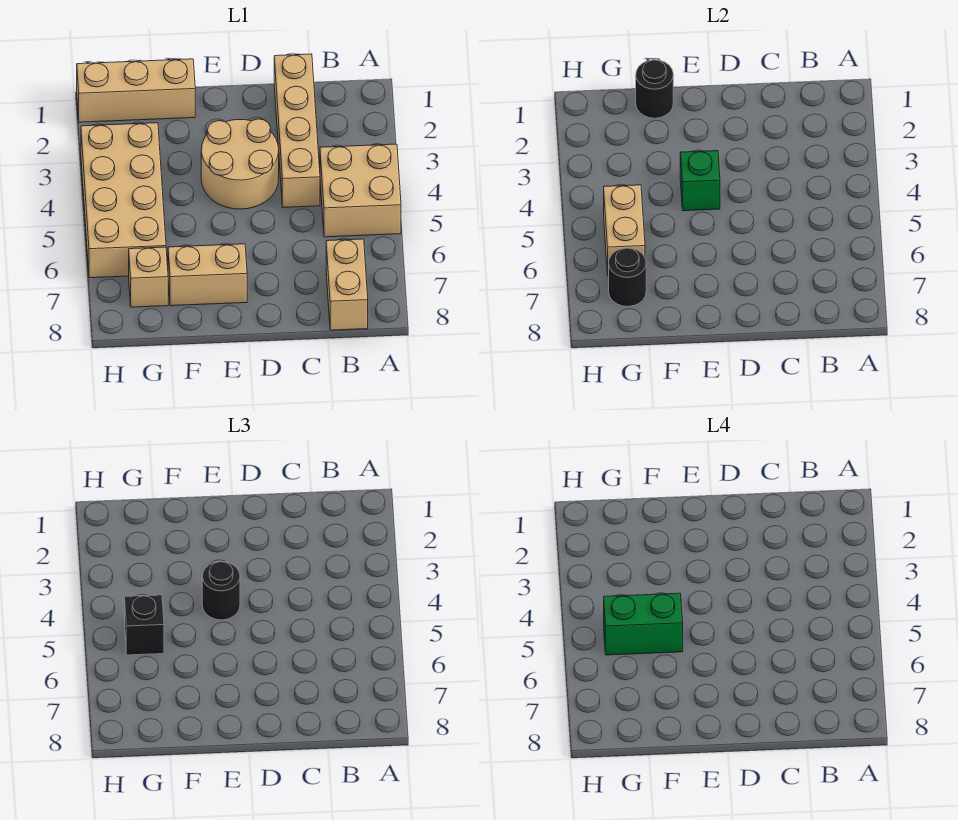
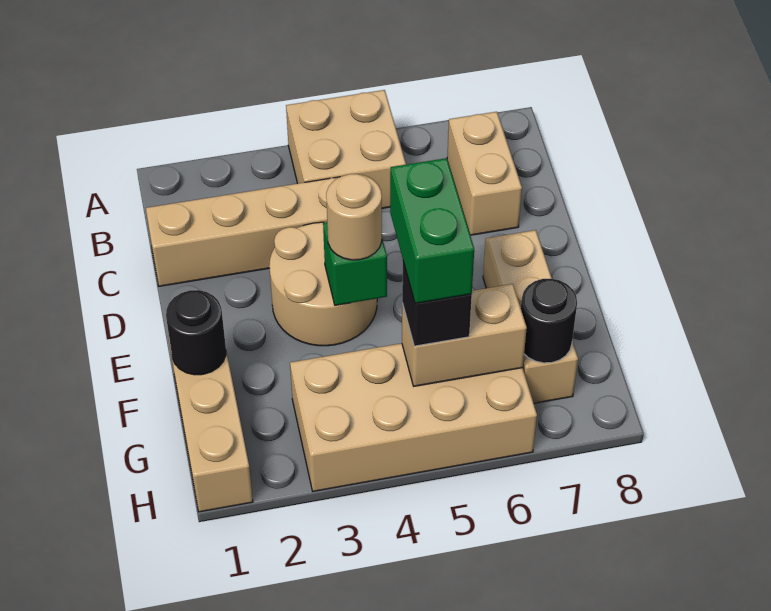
tan brick B7:B8 level 1 -> tan brick B7:C7 level 1
black round brick E4 level 3 -> tan round brick E4 level 3

